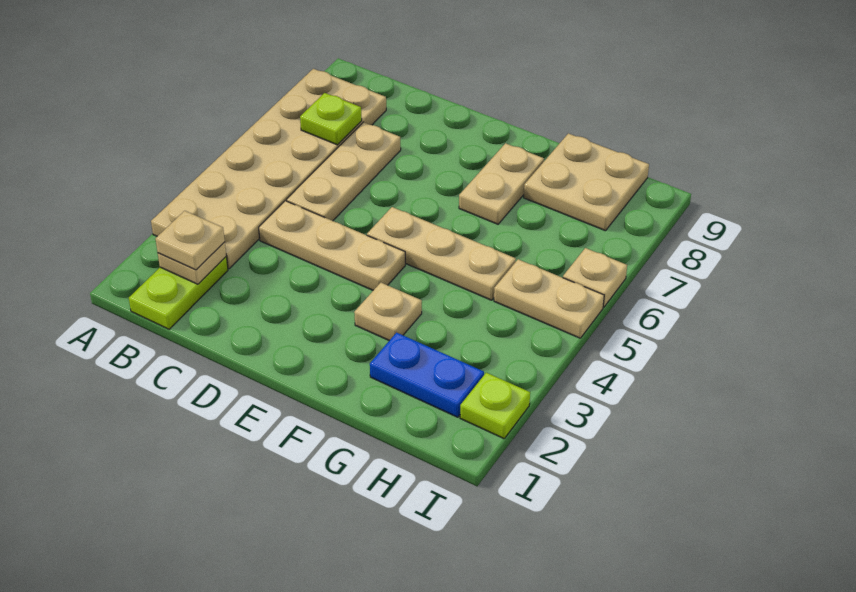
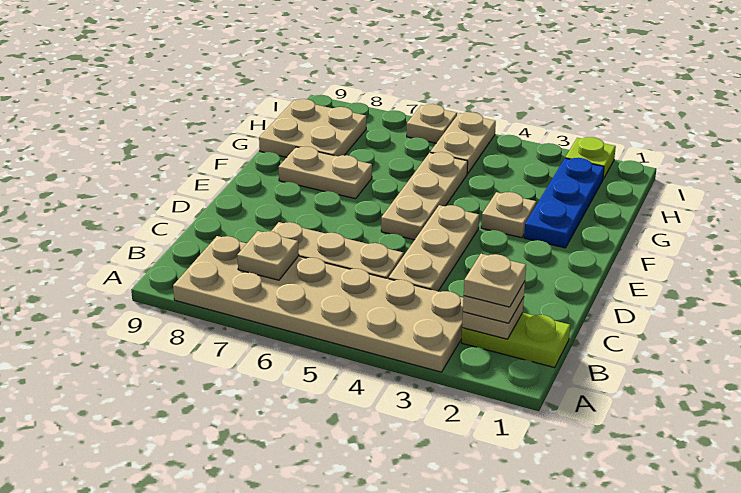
none -> tan plate B2 level 4
lime plate B7 level 2 -> tan plate B7 level 2
blue plate G2:H2 level 1 -> blue plate F2:H2 level 1

